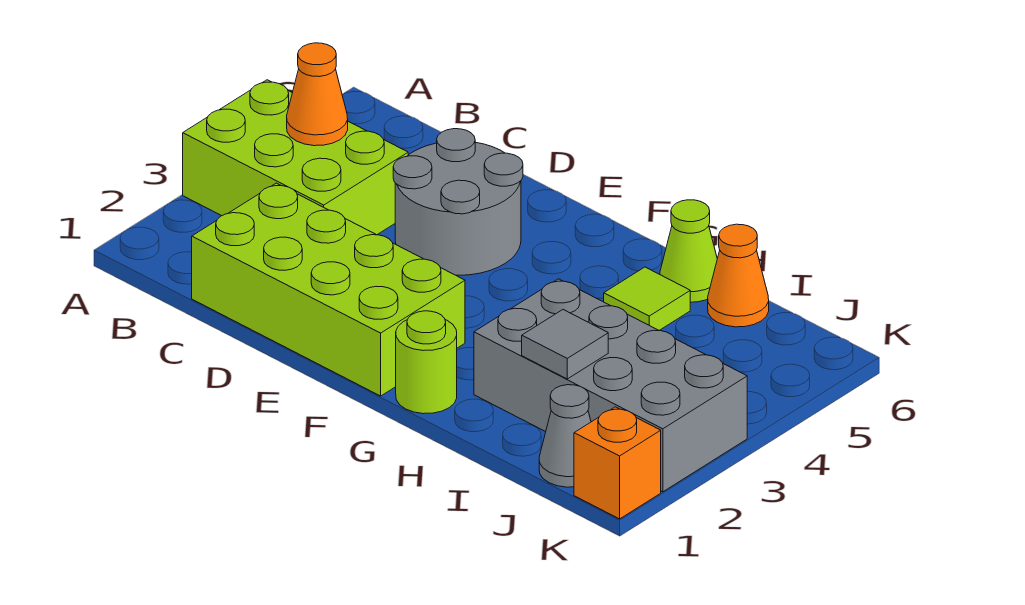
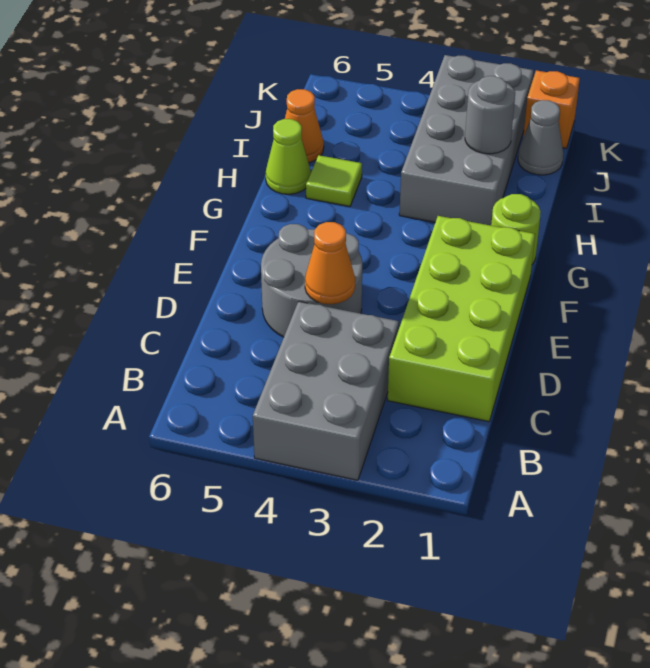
lime brick A3:C4 level 1 -> grey brick A3:C4 level 1
orange cone B4 level 2 -> orange cone D4 level 2
grey tile I2 level 2 -> grey round brick I2 level 2

